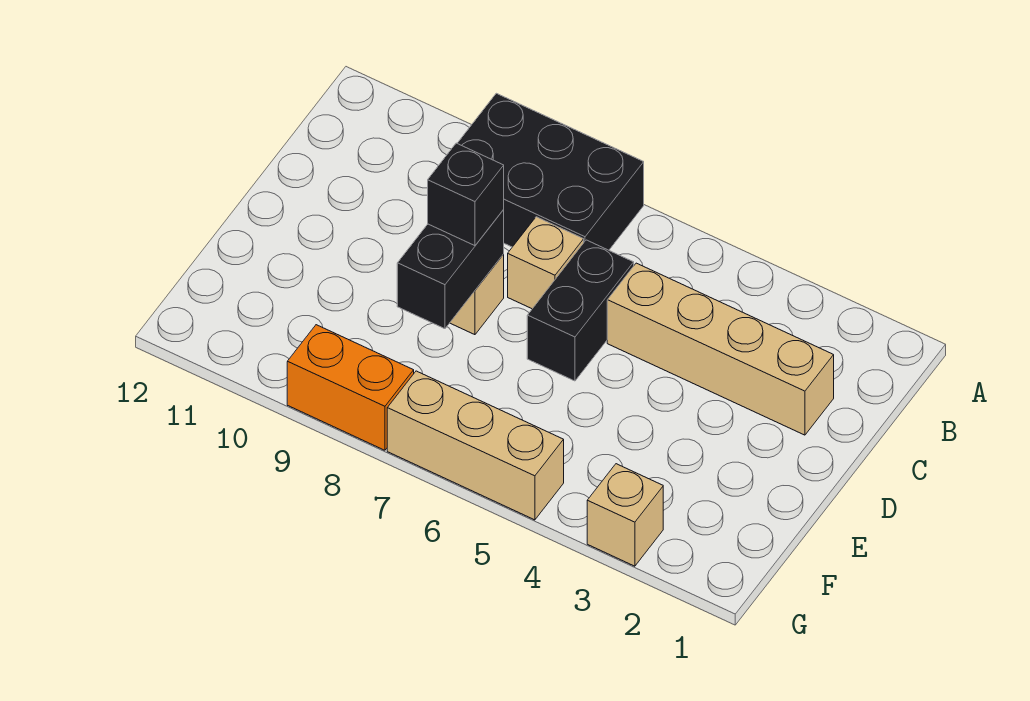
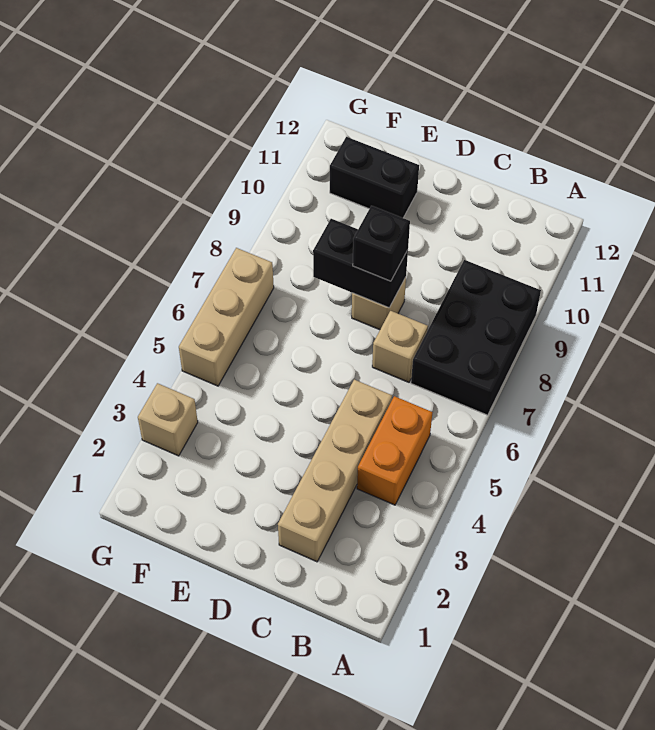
black brick C6:D6 level 1 -> black brick E11:F11 level 1
orange brick G8:G9 level 1 -> orange brick B4:B5 level 1

